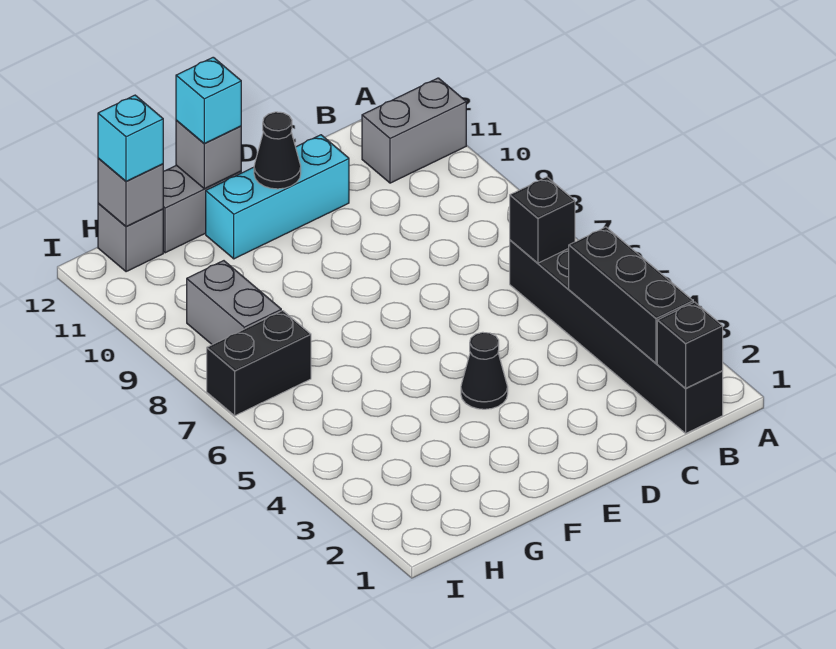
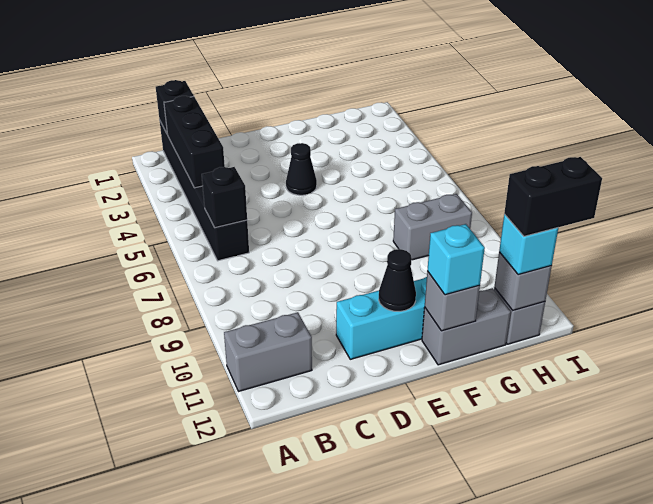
black brick H7:I7 level 1 -> black brick H12:I12 level 4
grey brick H8:H9 level 1 -> grey brick G8:H8 level 1

